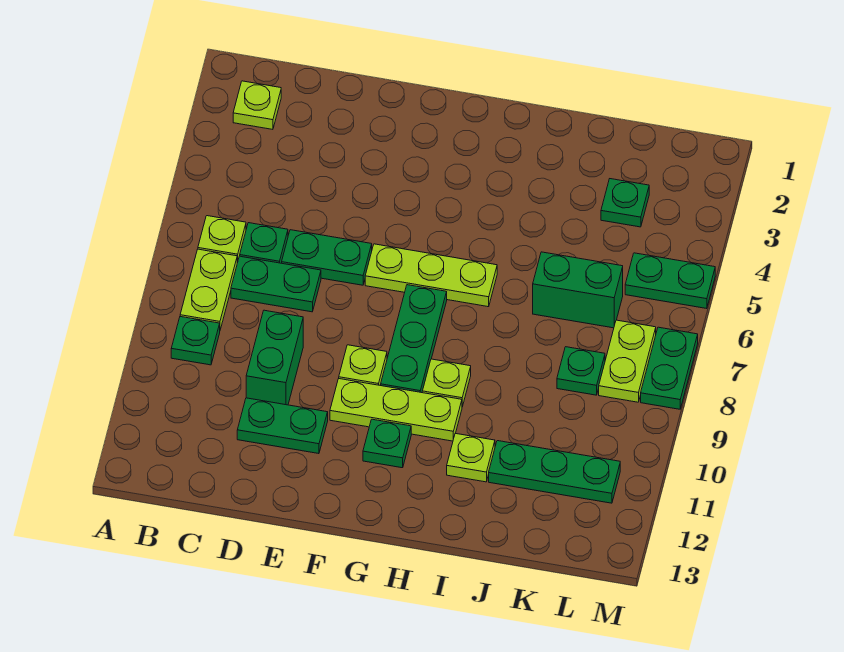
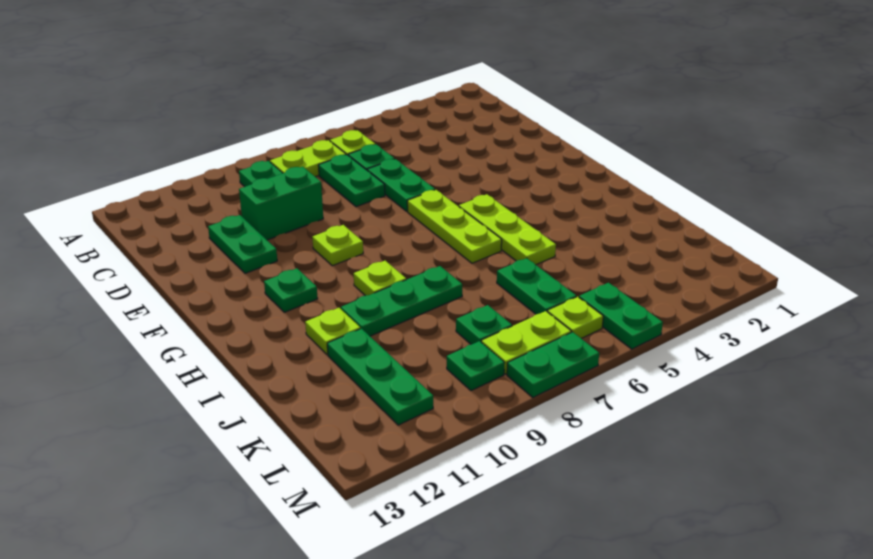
lime plate B2 level 1 -> lime plate L6 level 1
lime plate F10:H10 level 1 -> lime plate G5:I5 level 1
green plate G7:G9 level 1 -> green plate I8:I10 level 1
green brick J6:K6 level 1 -> green plate J6:K6 level 1
green plate K3 level 1 -> green plate L9 level 1

